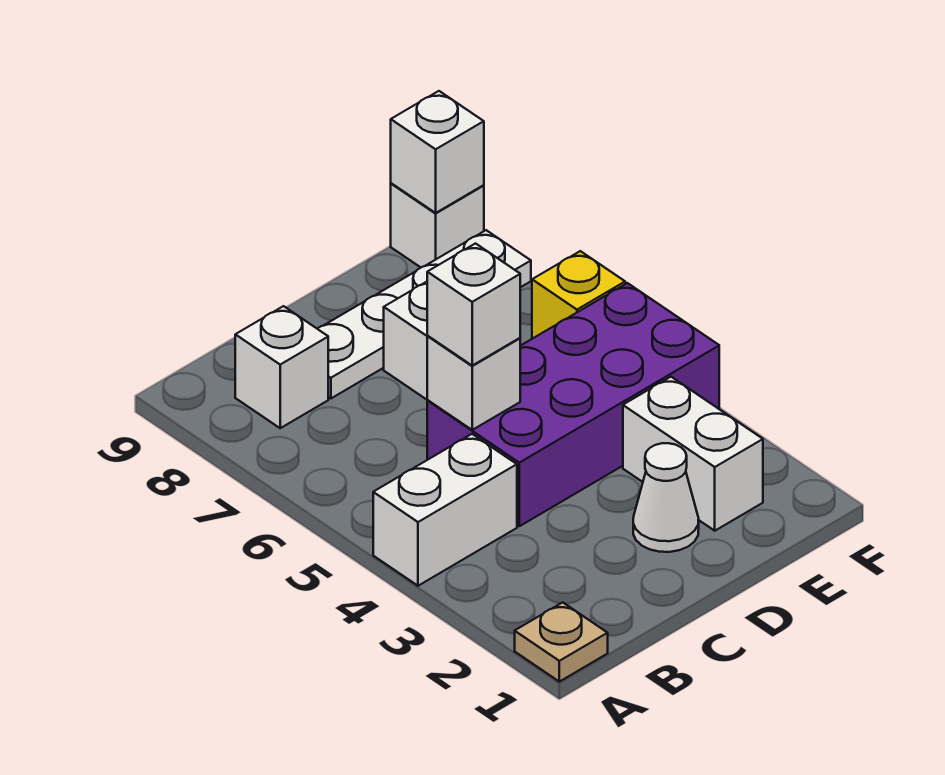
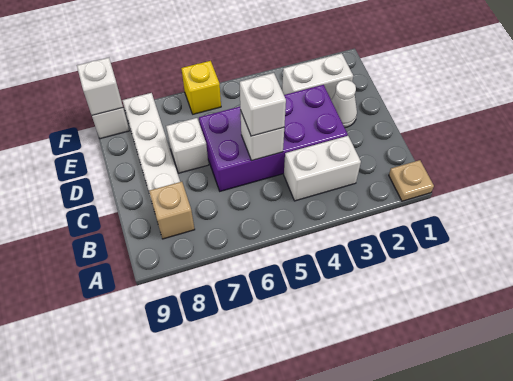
white brick A4:B4 level 1 -> white brick B3:B4 level 1
white brick B8 level 1 -> tan brick B8 level 1
purple brick C4:F5 level 1 -> purple brick C3:D6 level 1

